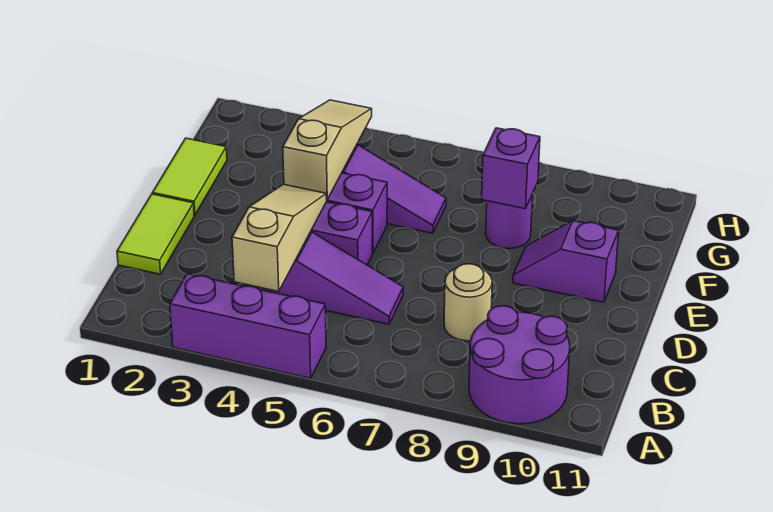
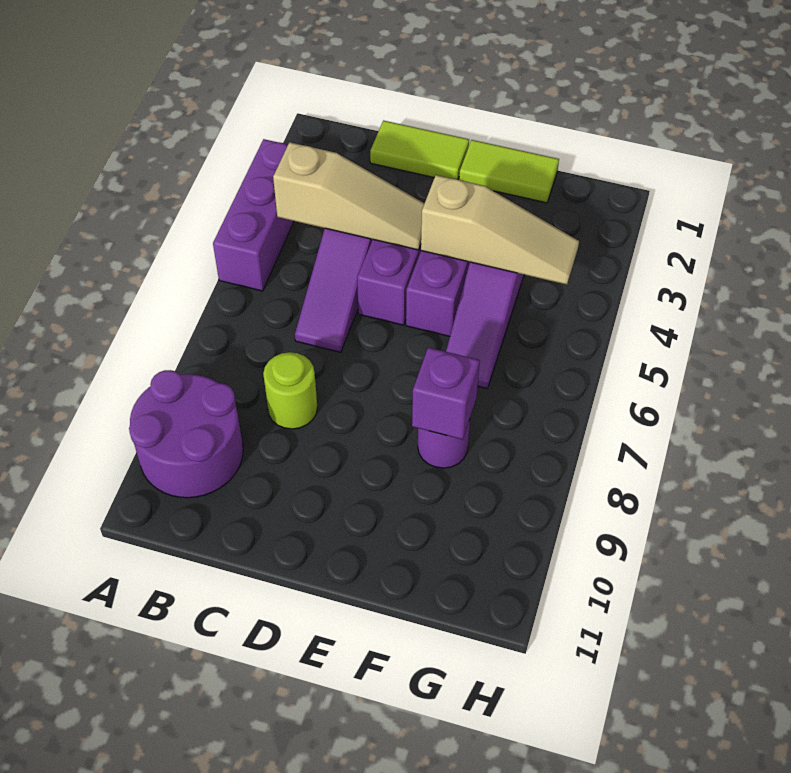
tan round brick C8 level 1 -> lime round brick C8 level 1
purple slope E9:E10 level 1 top 10 -> none

